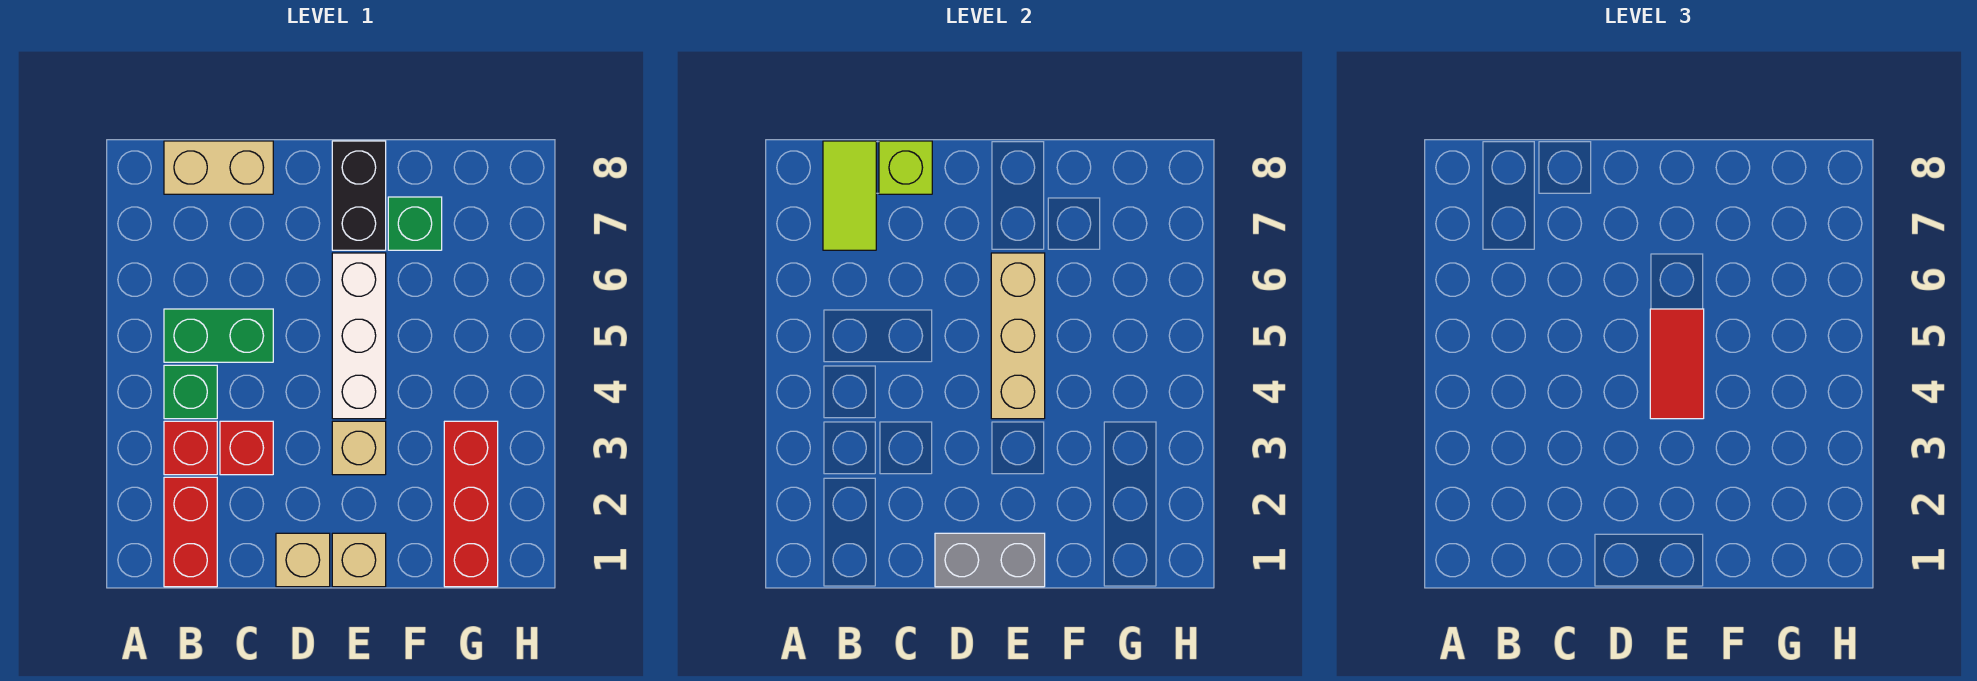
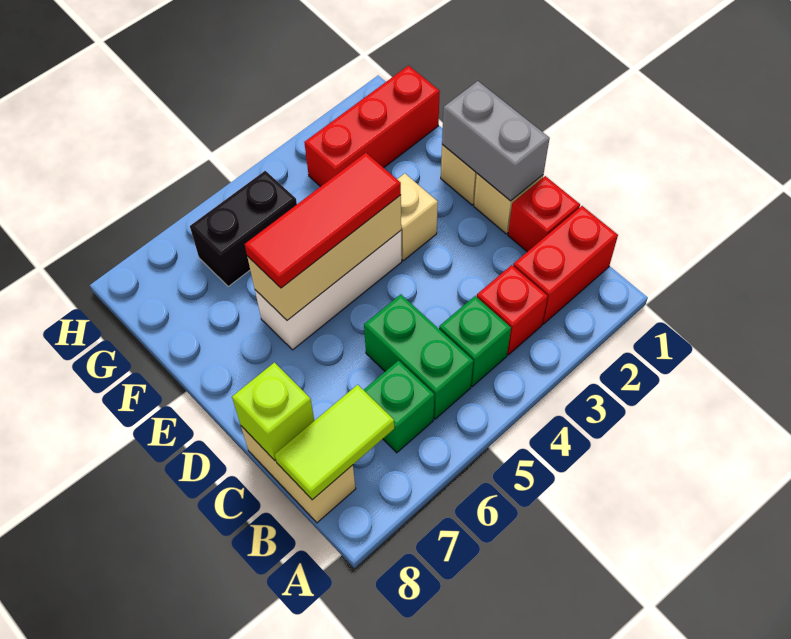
red brick C3 level 1 -> red brick C1 level 1
red tile E4:E5 level 3 -> red tile E4:E6 level 3
black brick E7:E8 level 1 -> black brick G5:G6 level 1
green brick F7 level 1 -> green brick B6 level 1

